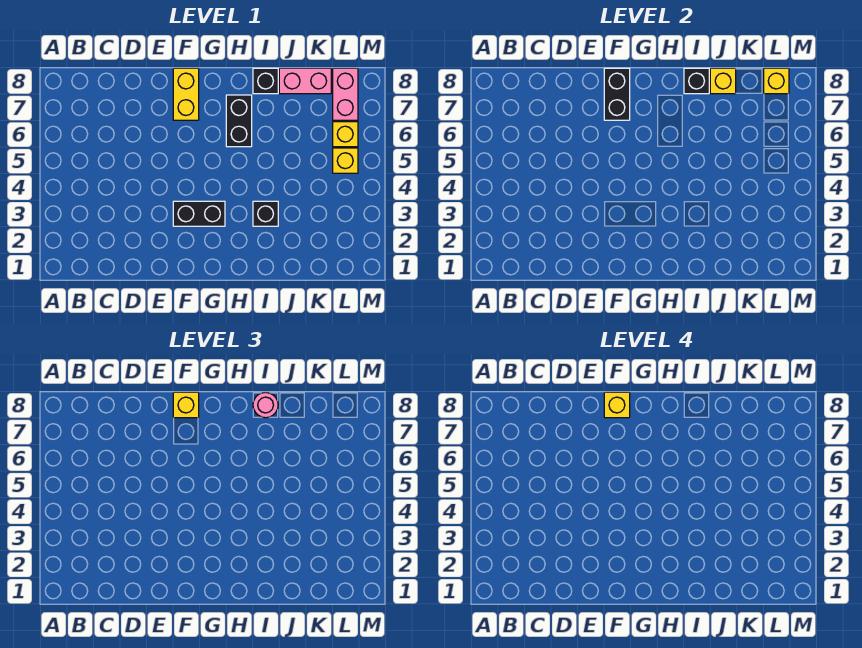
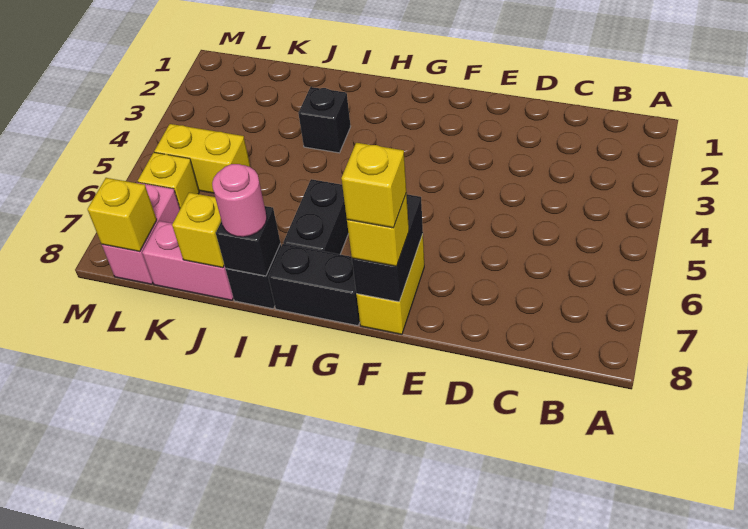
black brick F3:G3 level 1 -> black brick G8:H8 level 1
yellow brick L5 level 1 -> yellow brick K5:L5 level 1

